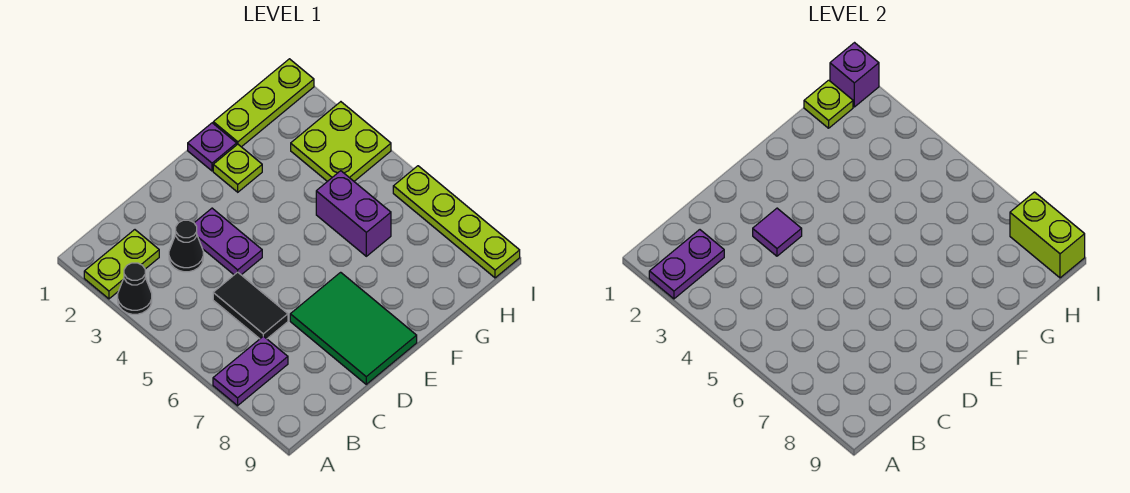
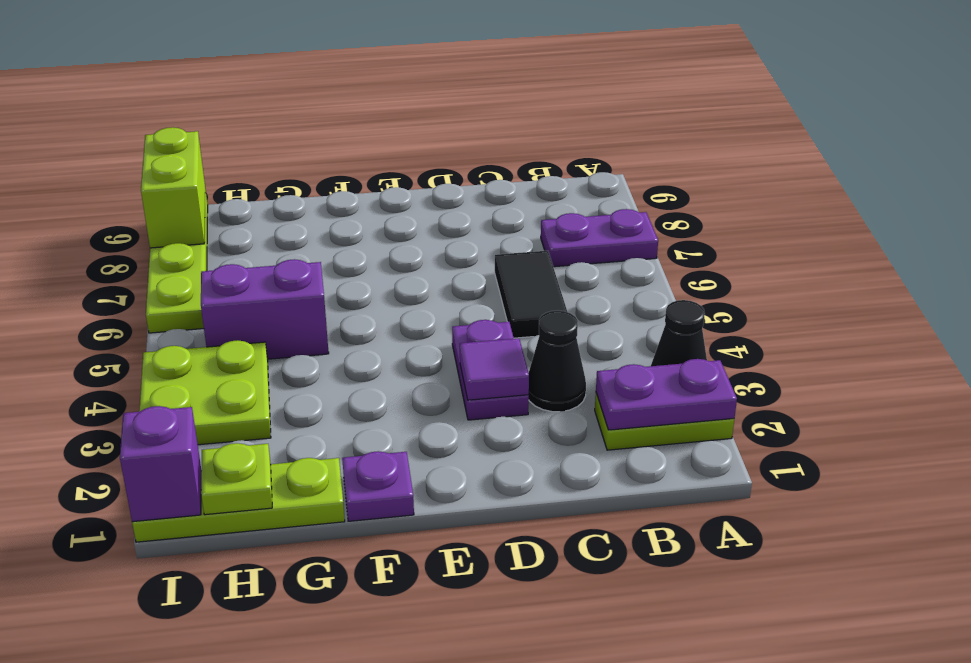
green tile D7:E9 level 1 -> none
lime plate F2 level 1 -> none
purple brick G5:G6 level 1 -> purple brick G5:H5 level 1

